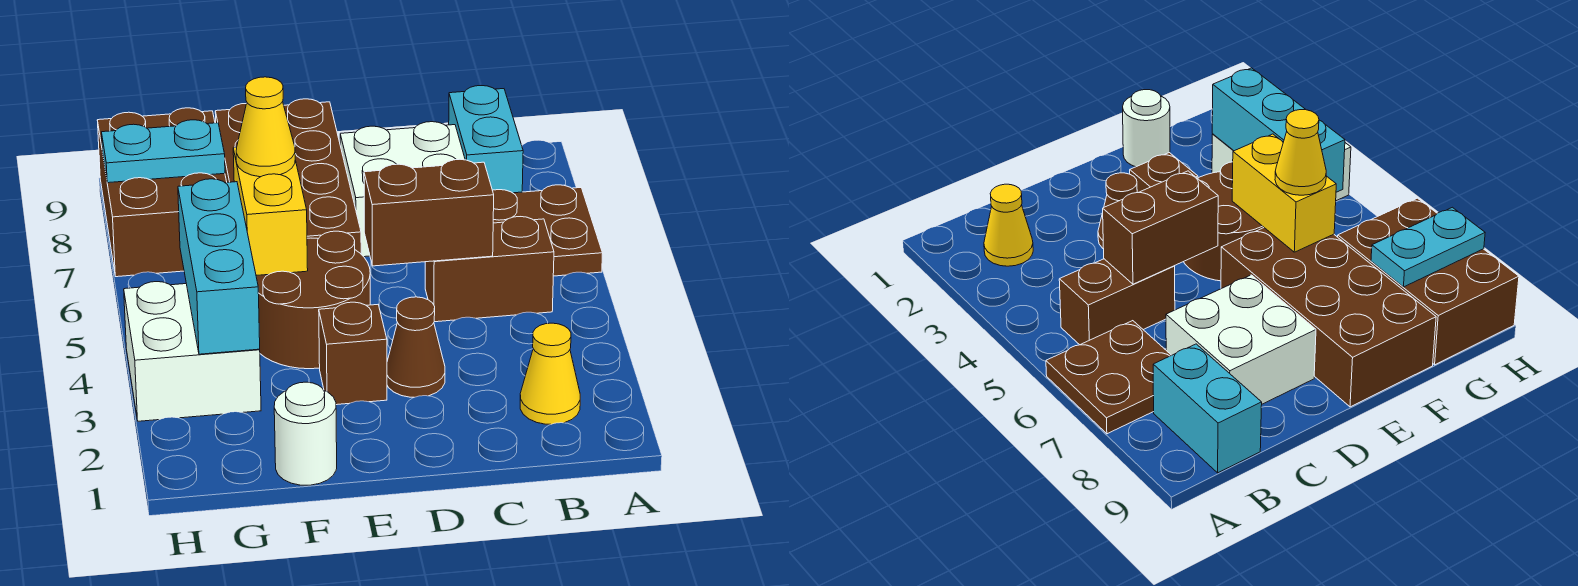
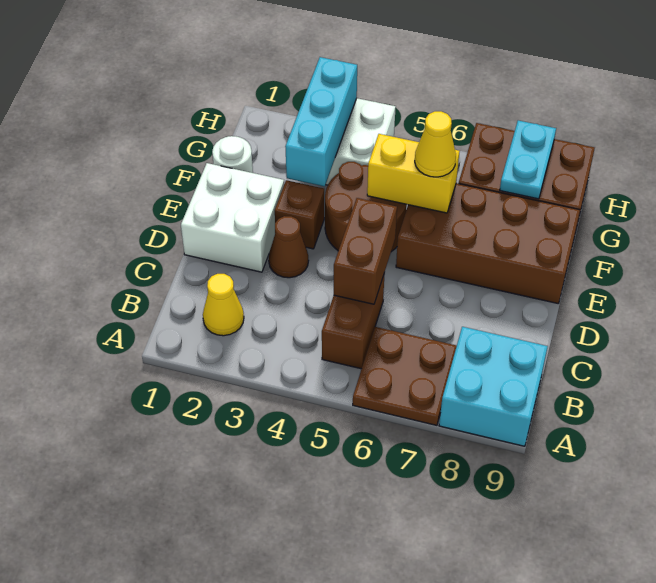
cyan brick B8:B9 level 1 -> cyan brick A8:B9 level 1
white brick C7:D8 level 1 -> white brick D1:E2 level 1
cyan brick G3:G5 level 2 -> cyan brick F3:H3 level 2

